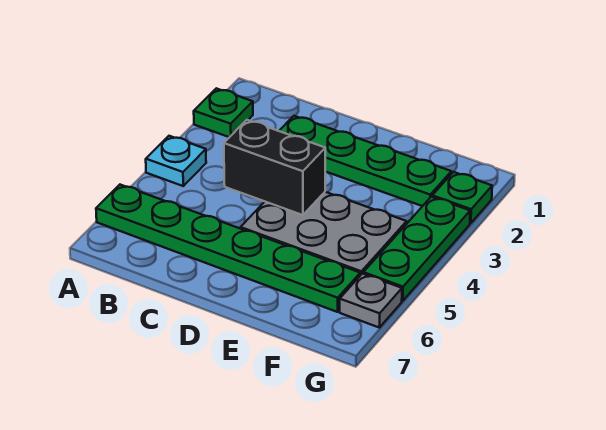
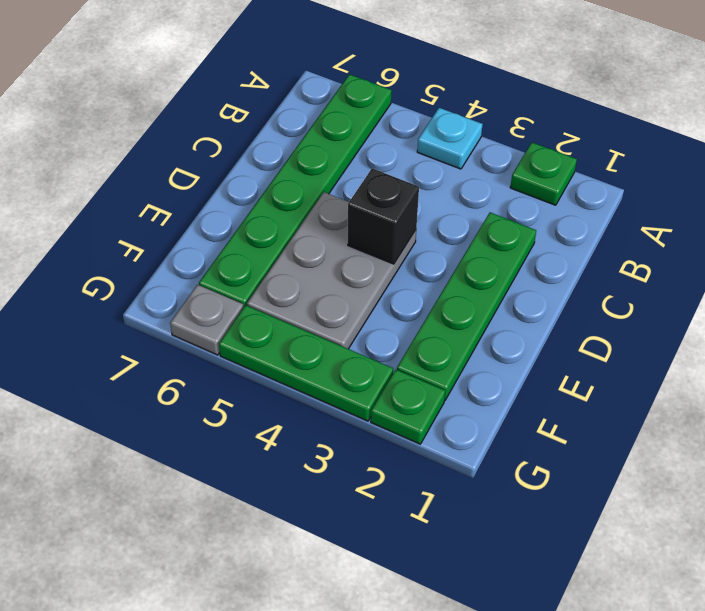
black brick C4:D4 level 2 -> black brick D4 level 2

